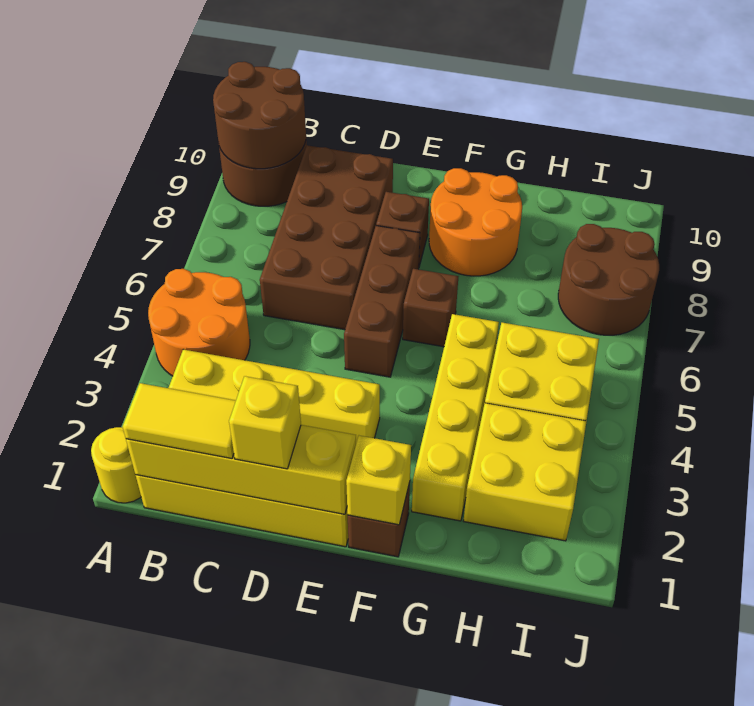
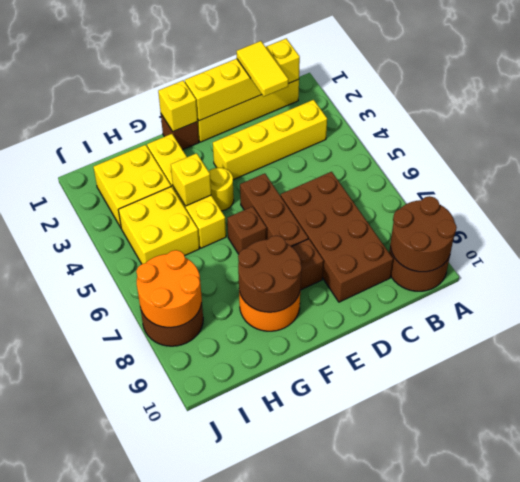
yellow round brick A1 level 1 -> yellow round brick F4 level 1
orange round brick A4:B5 level 1 -> orange round brick I7:J8 level 2
yellow tile B1:C1 level 3 -> yellow tile C1:C2 level 3
yellow brick D1 level 3 -> yellow brick G4 level 2
none -> brown round brick F8:G9 level 2

